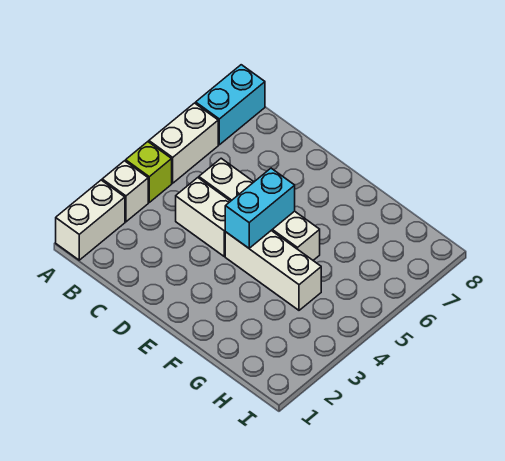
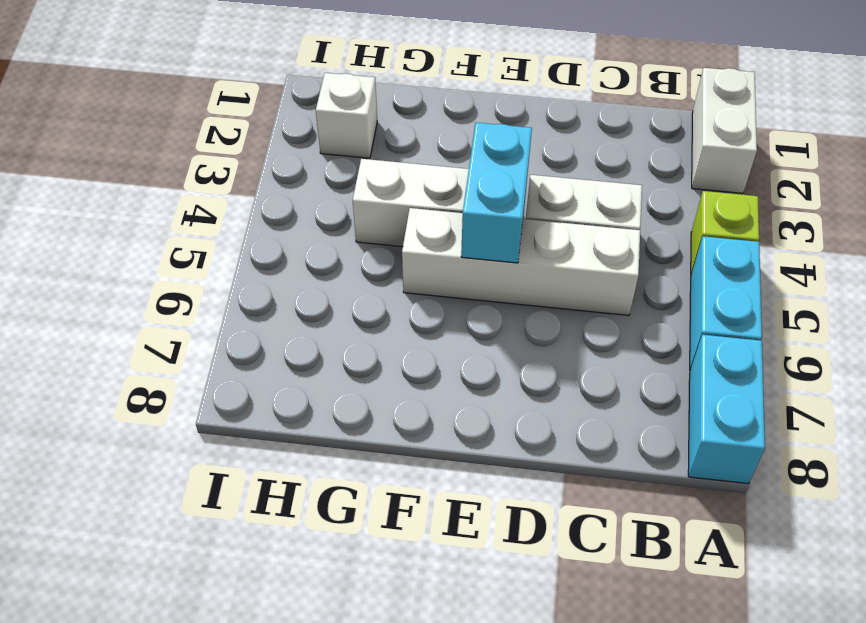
white brick A3 level 1 -> white brick H2 level 1
white brick A5:A6 level 1 -> cyan brick A5:A6 level 1

